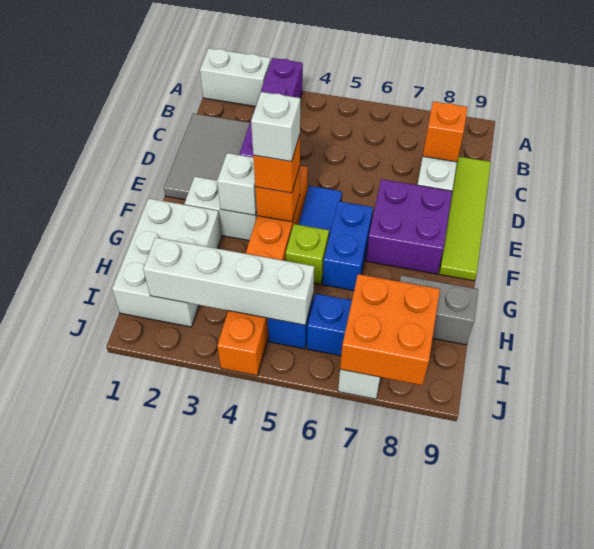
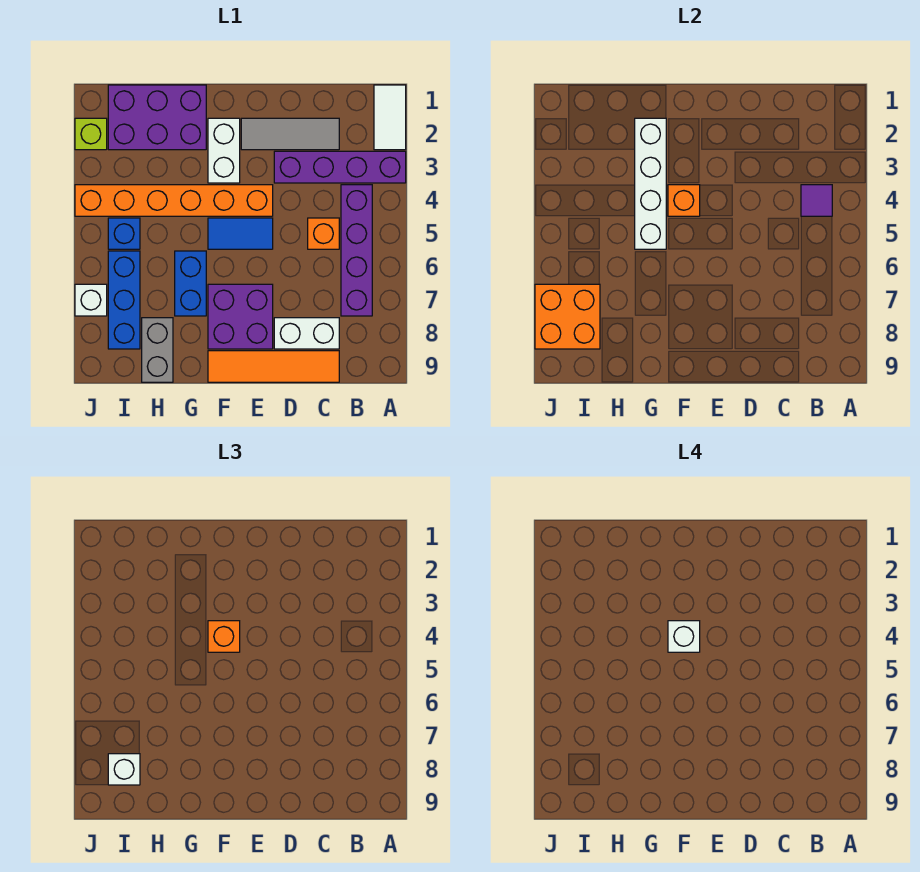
white brick A1:A2 level 1 -> white tile A1:A2 level 1
none -> purple brick B4:B7 level 1
none -> purple tile B4 level 2
grey tile C1:E2 level 1 -> grey tile C2:E2 level 1
orange brick C8 level 2 -> orange brick C5 level 1
lime tile C9:F9 level 1 -> orange tile C9:F9 level 1
white brick F3 level 2 -> white brick I8 level 3
blue brick F6:G6 level 1 -> blue brick G6:G7 level 1
white brick G1:I2 level 1 -> purple brick G1:I2 level 1
lime brick G5 level 1 -> lime brick J2 level 1
white brick I2:I5 level 2 -> white brick G2:G5 level 2

